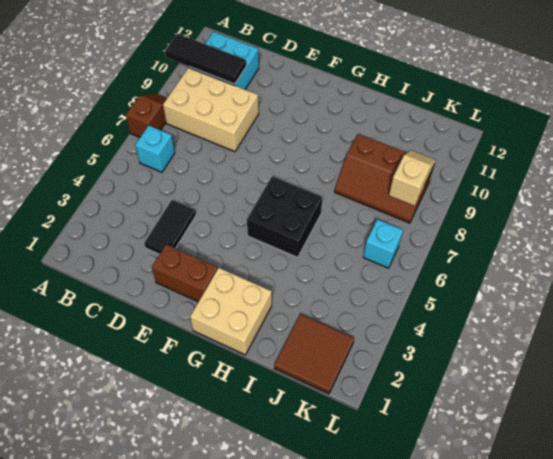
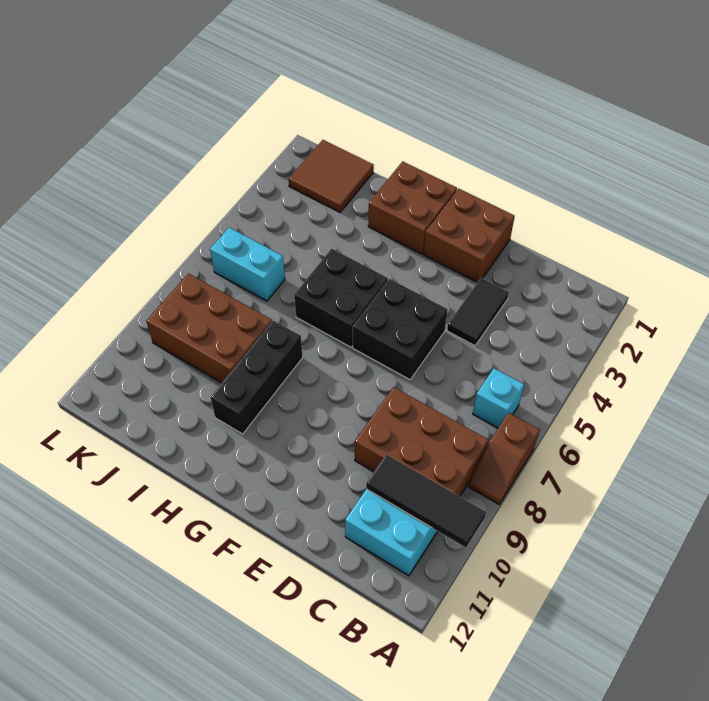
tan brick B8:D9 level 1 -> brown brick B8:D9 level 1
brown brick E2:F2 level 1 -> brown brick E1:F2 level 1
none -> black brick E5:F6 level 1
tan brick G1:H2 level 1 -> brown brick G1:H2 level 1
none -> black brick H8:H10 level 1
brown slope I8:K9 level 1 top 9 -> brown brick I8:K9 level 1
cyan brick K6 level 1 -> cyan brick J6:K6 level 1
tan slope K8:K9 level 2 top 8 -> none

